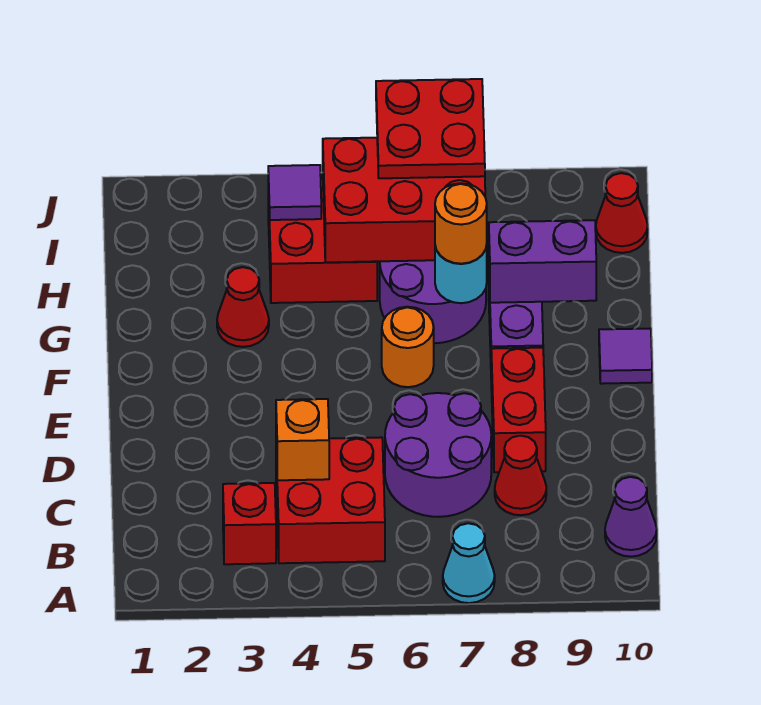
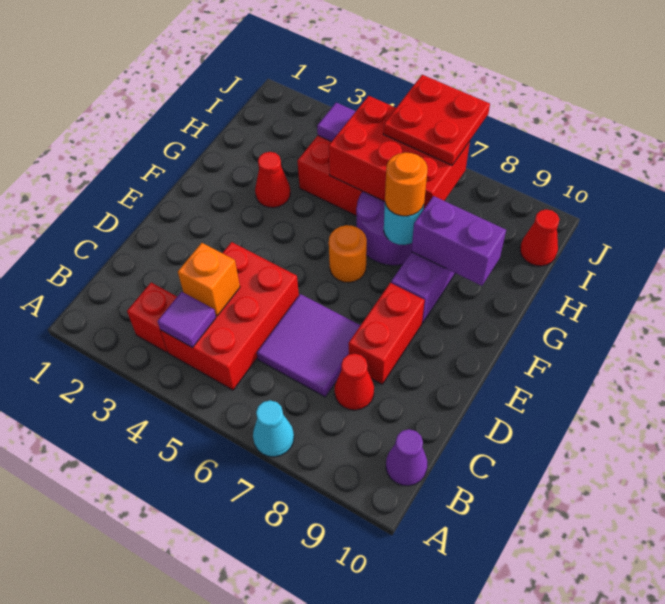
red brick B4:C5 level 1 -> red brick B4:D5 level 1
purple round brick C6:D7 level 1 -> purple tile C6:D7 level 1
purple tile F10 level 1 -> purple tile B4 level 2

